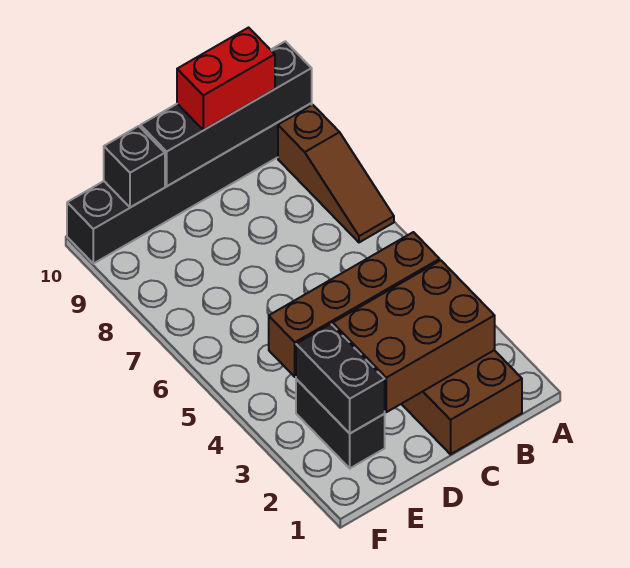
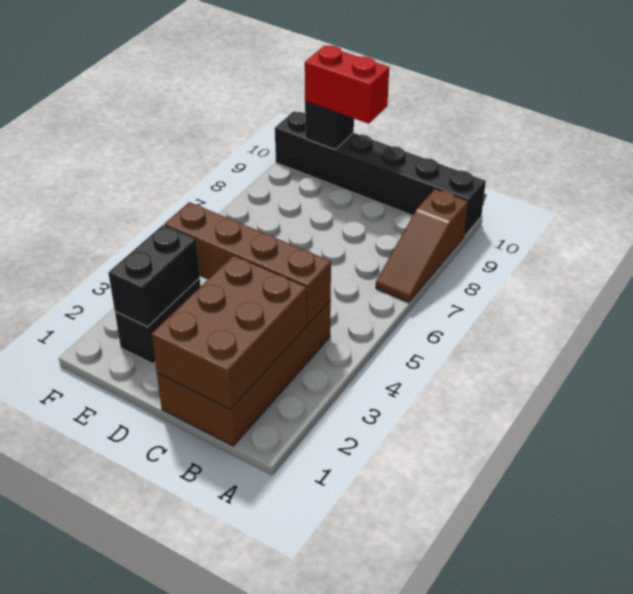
black brick A10:D10 level 2 -> none
brown brick B2:D3 level 2 -> brown brick B1:C3 level 2
red brick B10:C10 level 3 -> red brick D10:E10 level 3

